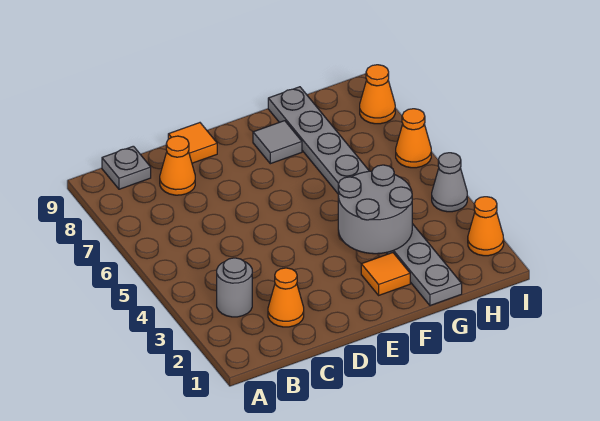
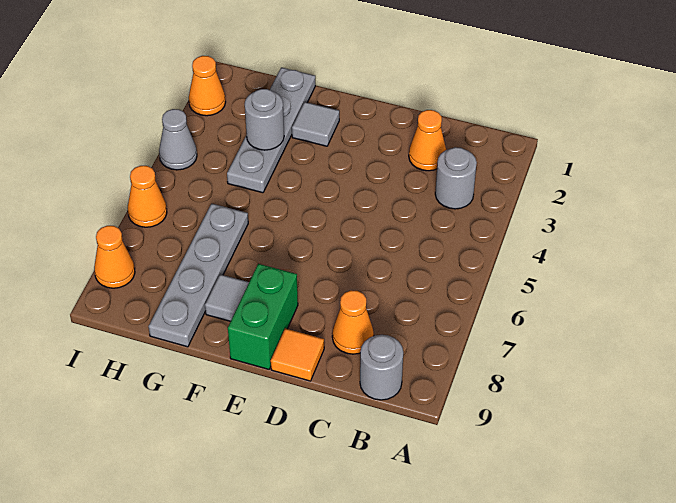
grey plate B9 level 1 -> grey round brick B9 level 1
none -> green brick E8:E9 level 1
orange tile F2 level 1 -> grey tile F2 level 1
grey round brick F3:G4 level 2 -> grey round brick G3 level 2

